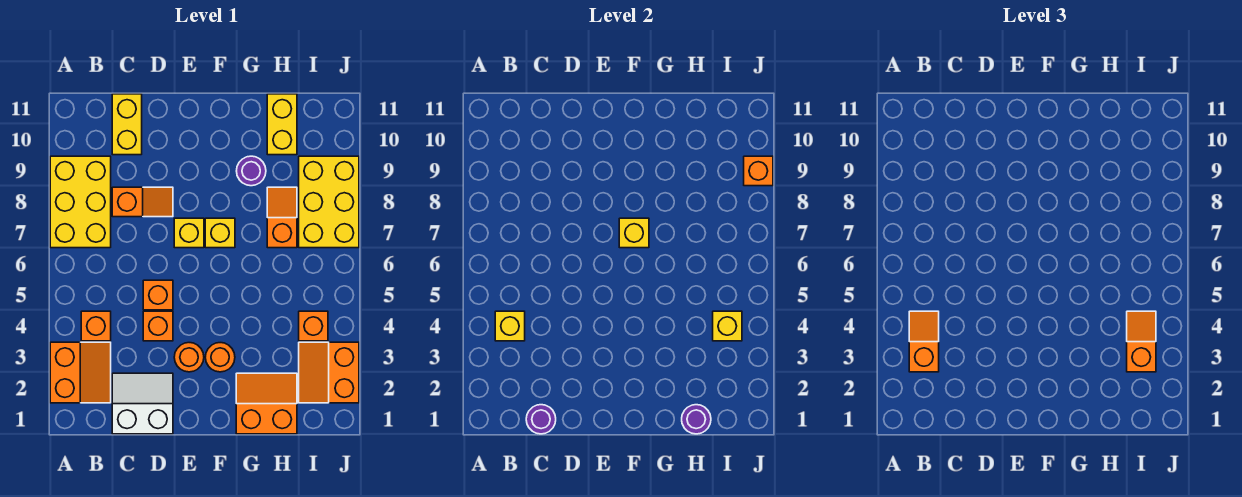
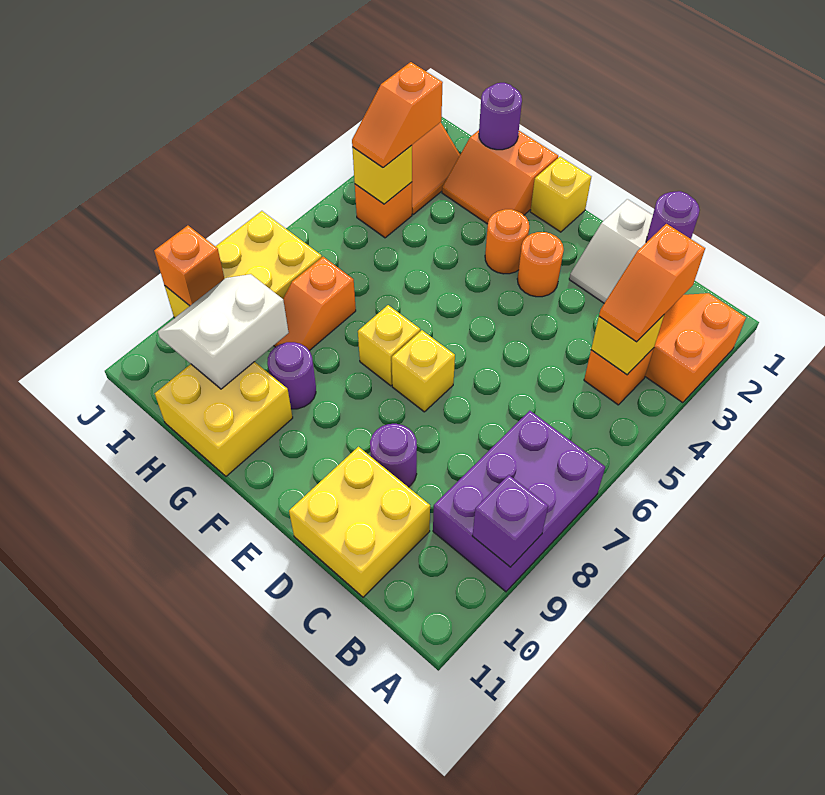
yellow brick A7:B9 level 1 -> purple brick A7:B9 level 1
none -> purple brick A9 level 2
orange slope C8:D8 level 1 top C -> none
yellow brick C10:C11 level 1 -> yellow brick C10:D11 level 1
orange brick D4 level 1 -> none
orange brick D5 level 1 -> none
none -> purple round brick D9 level 1
yellow brick F7 level 2 -> yellow brick F1 level 1
none -> white slope H9:I10 level 2 top H
yellow brick H10:H11 level 1 -> yellow brick G10:H11 level 1

